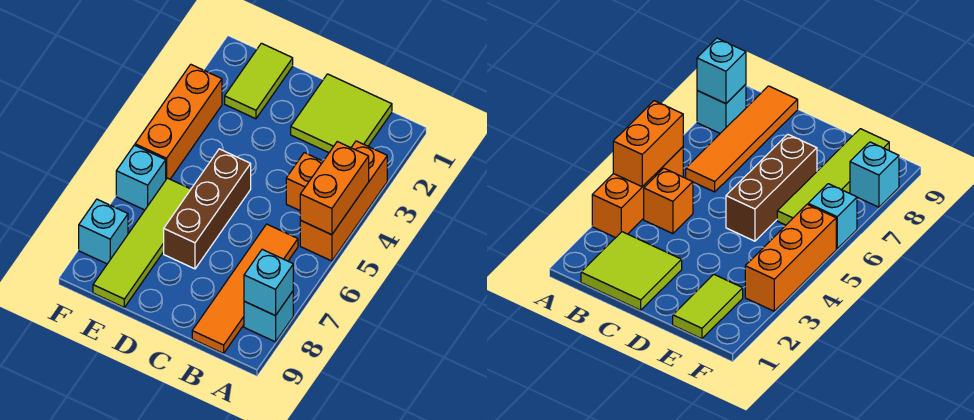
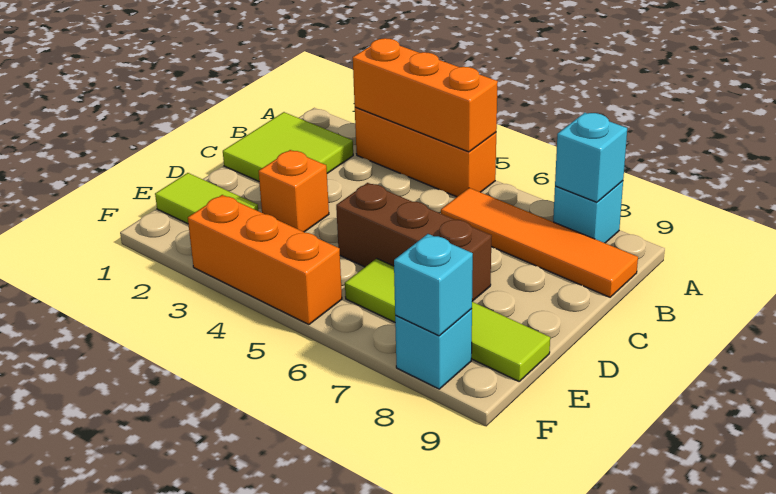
orange brick A4:A5 level 2 -> orange brick A3:A5 level 2
orange brick B4 level 1 -> orange brick D3 level 1
cyan brick F6 level 1 -> cyan brick F8 level 2

